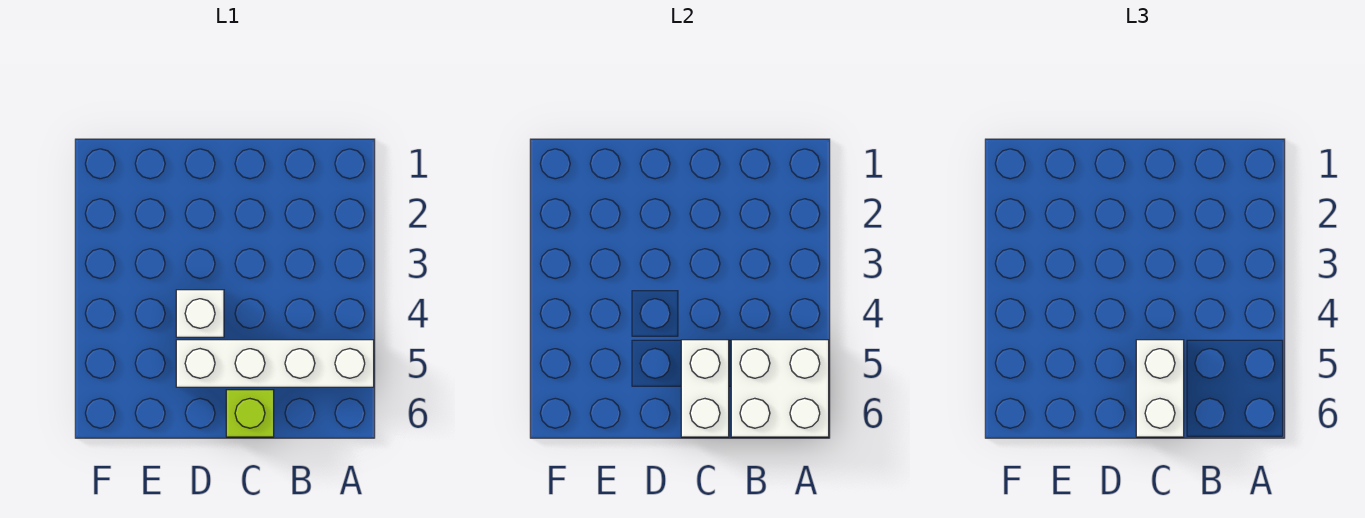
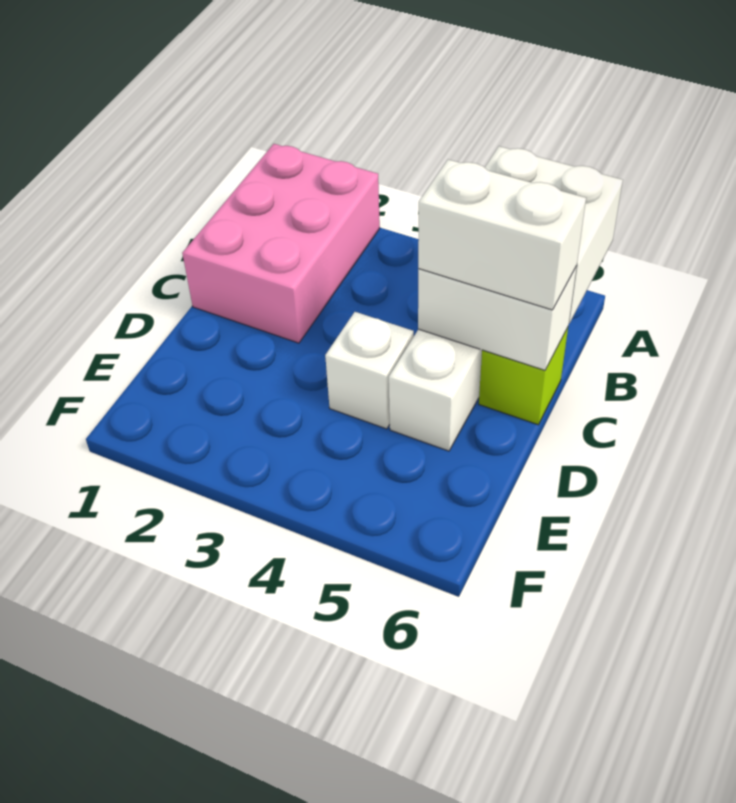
none -> pink brick A1:C2 level 1

